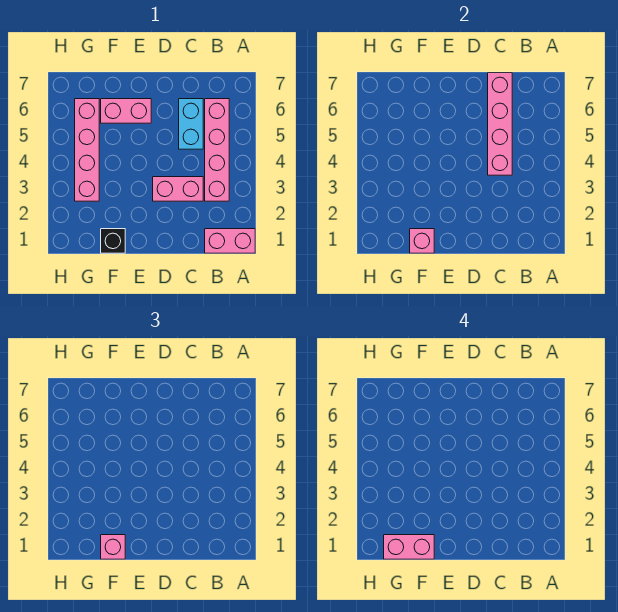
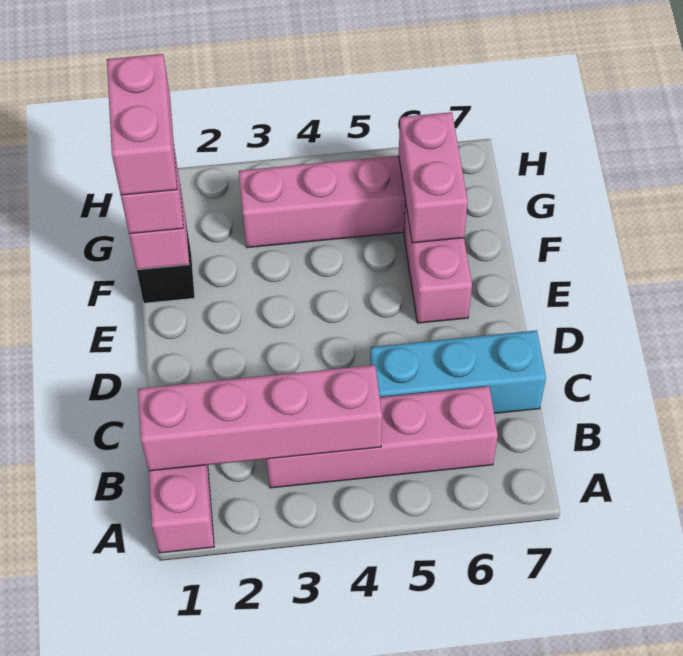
pink brick C3:D3 level 1 -> pink brick F6:G6 level 2
pink brick C4:C7 level 2 -> pink brick B1:B4 level 2
cyan brick C5:C6 level 1 -> cyan brick C5:C7 level 1

